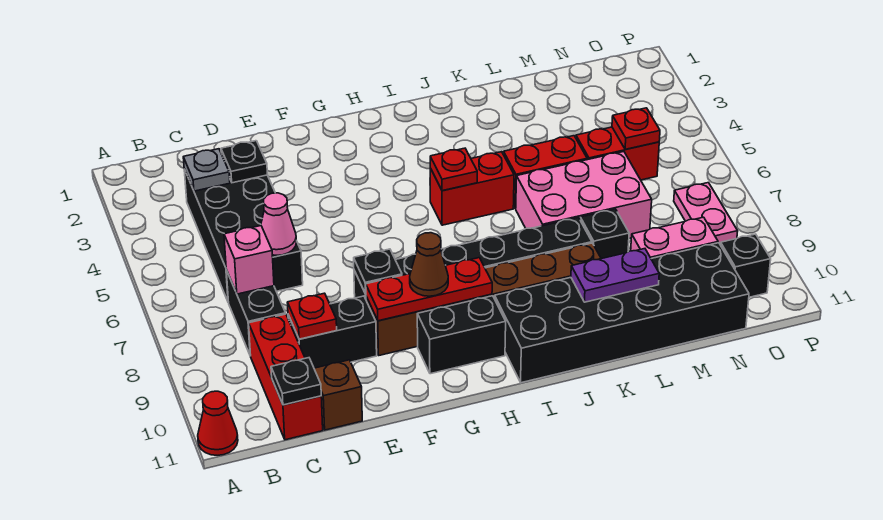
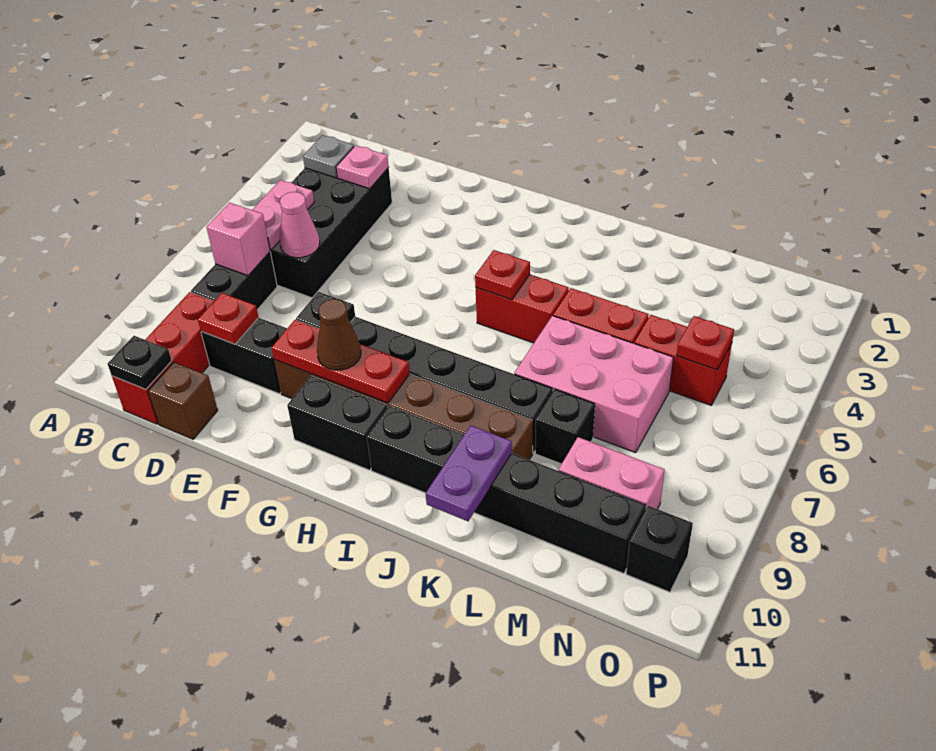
red cone A11 level 1 -> none
black plate D3 level 2 -> pink plate D3 level 2
black brick I10:N11 level 1 -> black brick I10:N10 level 1
purple plate K10:L10 level 2 -> purple plate K10:K11 level 2
pink plate O7:O8 level 1 -> pink plate C5:C6 level 2

